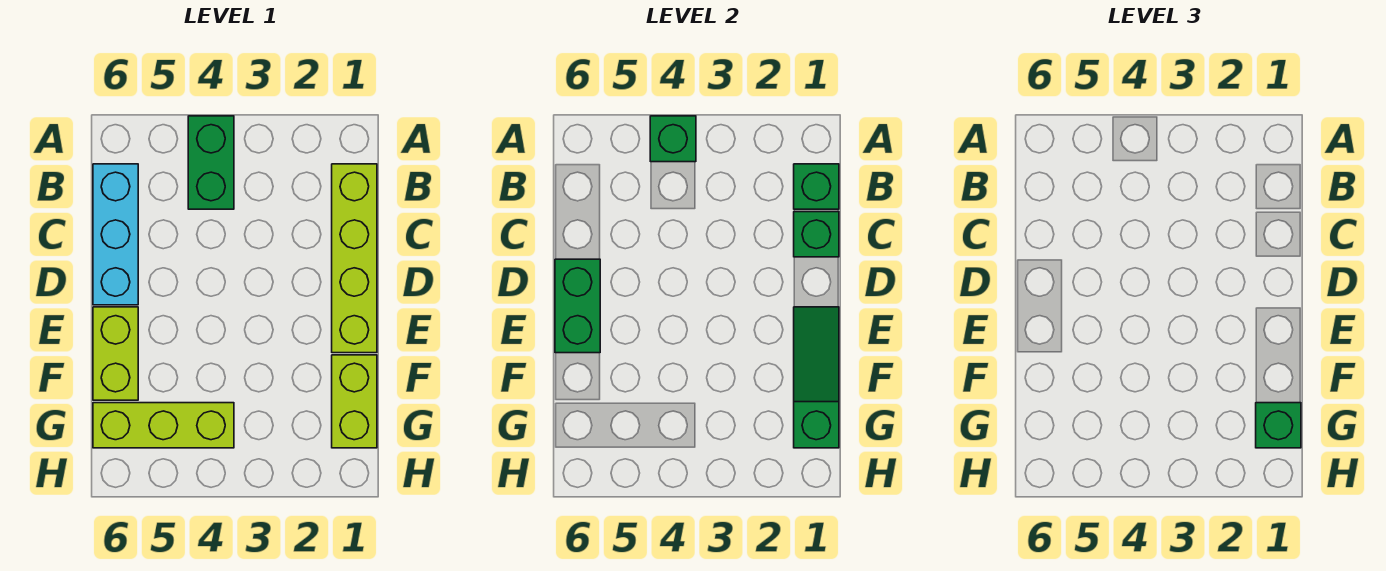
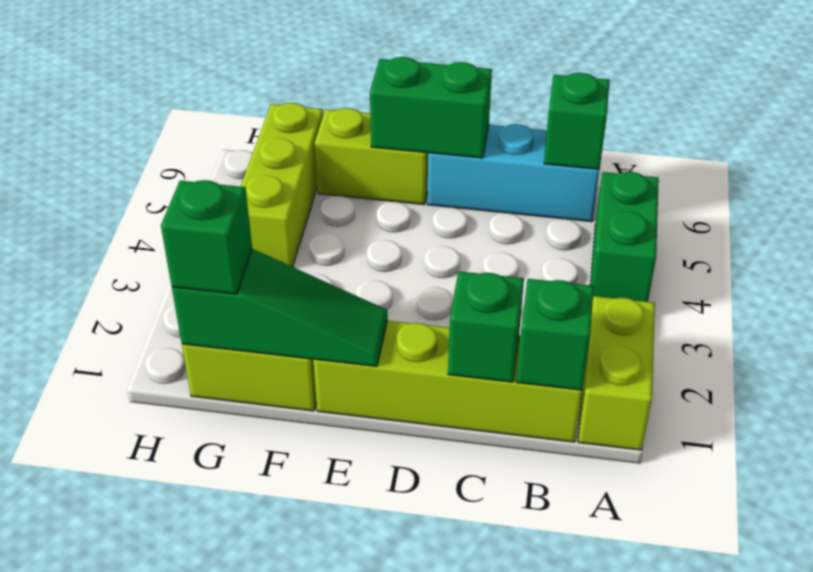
none -> lime brick A1:A2 level 1
green brick A4:B4 level 1 -> green brick A4:A5 level 1
green brick A4 level 2 -> green brick B6 level 2

